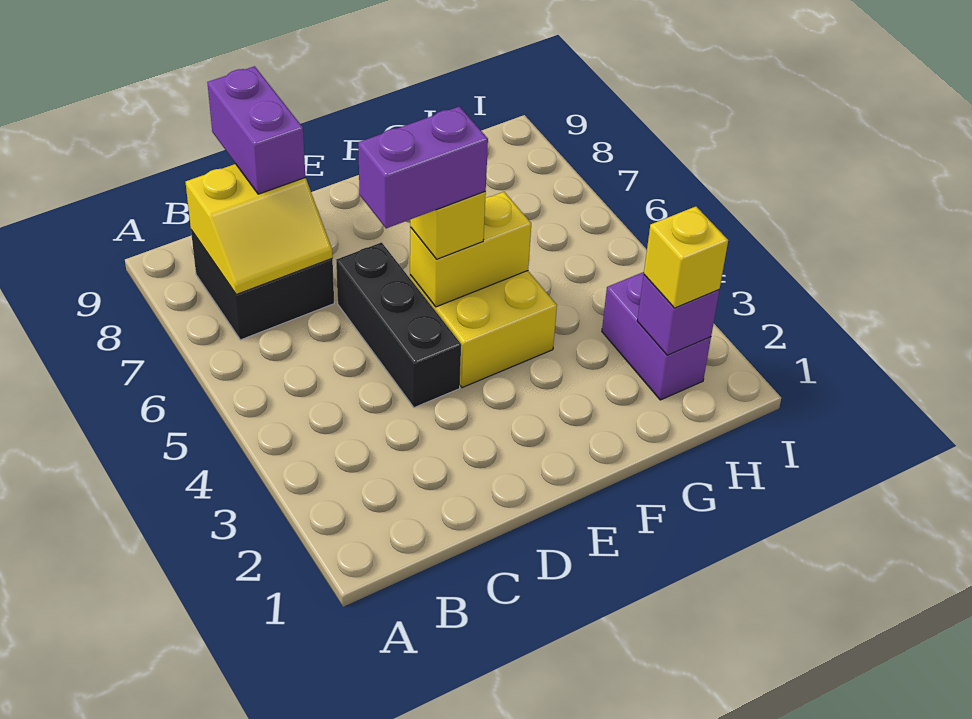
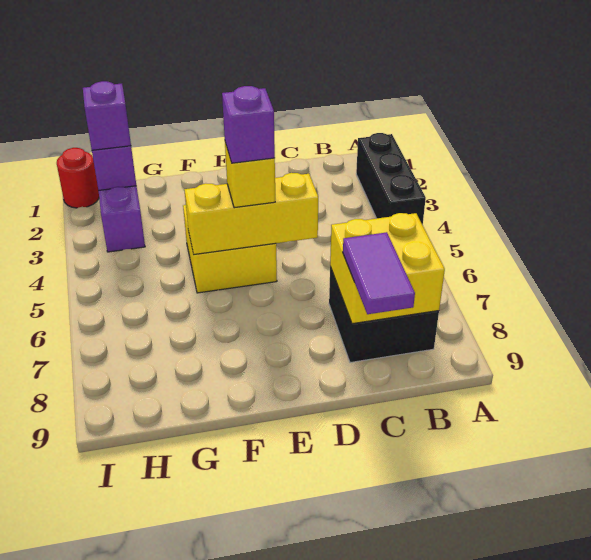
yellow slope B7:C8 level 2 top 8 -> yellow brick B7:C8 level 2
purple brick C8:C9 level 3 -> purple tile C8:C9 level 3
black brick D4:D6 level 1 -> black brick A2:A4 level 1
purple brick D5:E5 level 4 -> purple brick E5 level 4
yellow brick E5:F5 level 2 -> yellow brick D5:F5 level 2
yellow brick H2 level 3 -> purple brick H2 level 3
none -> red round brick I1 level 1

